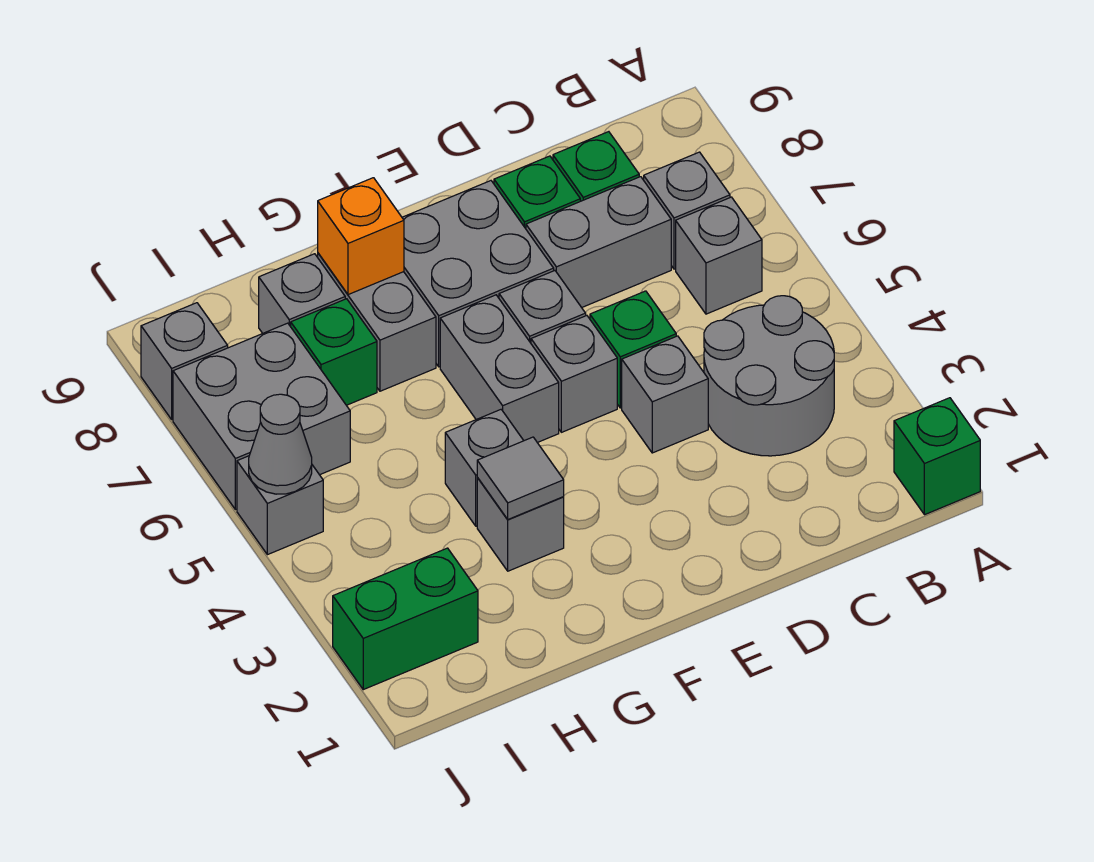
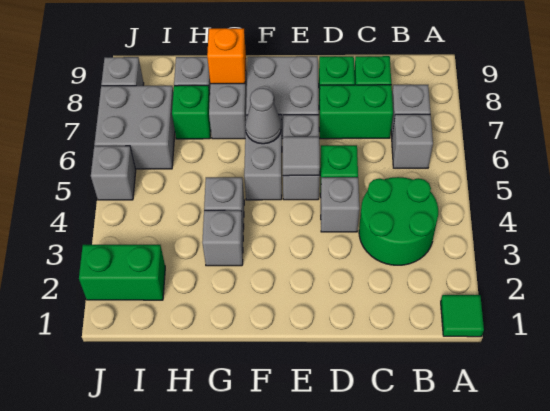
green brick A1 level 1 -> green tile A1 level 1
grey round brick B3:C4 level 1 -> green round brick B3:C4 level 1
grey brick C7:D7 level 1 -> green brick C7:D7 level 1
grey tile G3 level 2 -> grey tile E5 level 2
grey cone J5 level 2 -> grey cone F6 level 2

